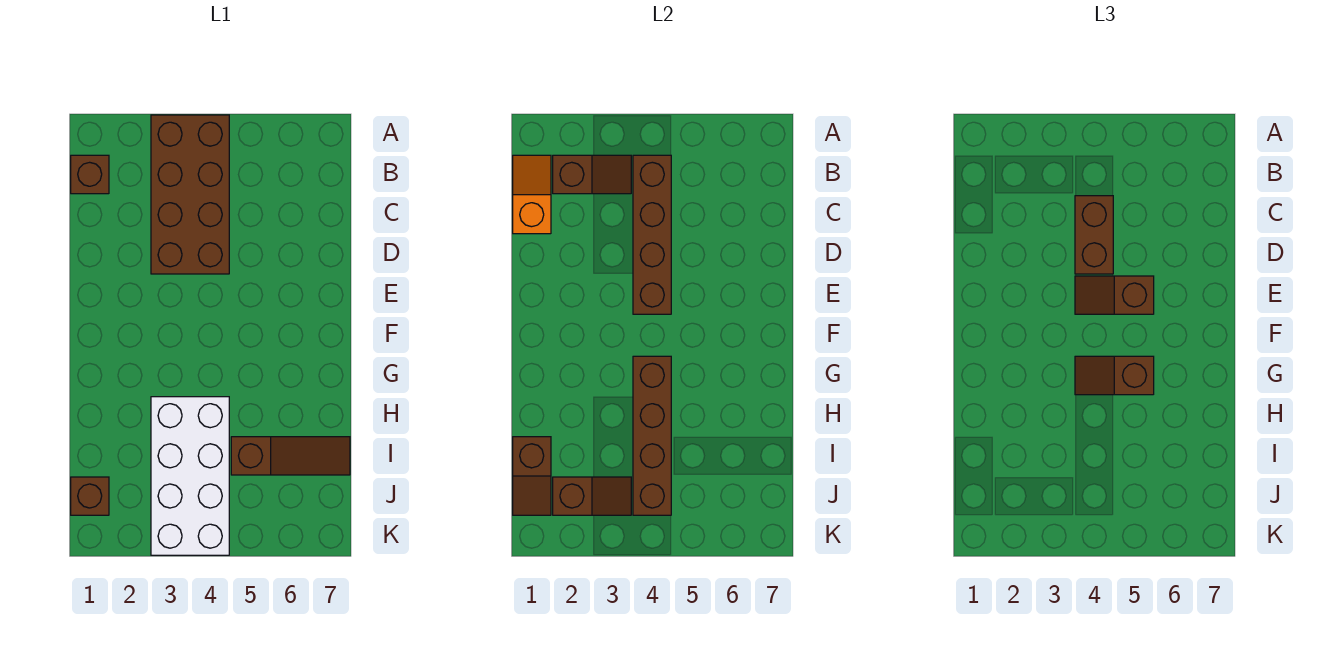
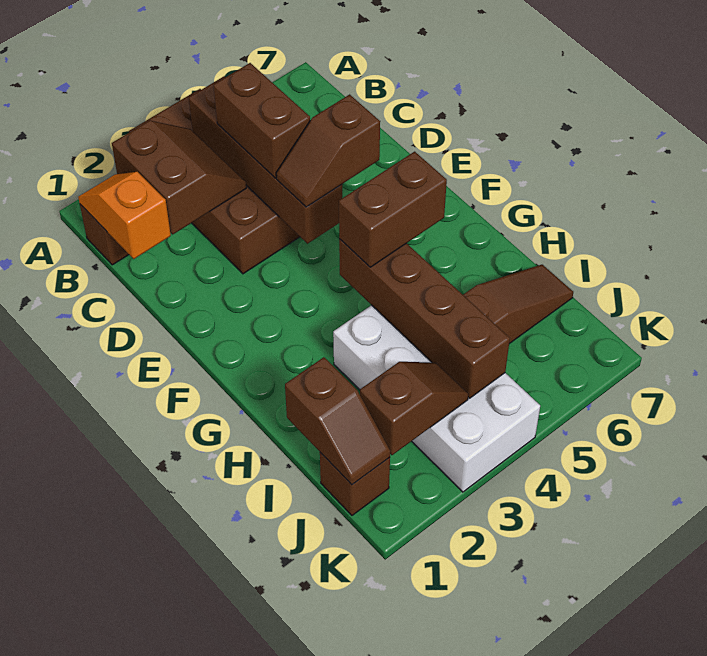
brown slope B2:B3 level 2 top 2 -> brown slope B2:C3 level 2 top 2
brown slope G4:G5 level 3 top 5 -> brown brick G4:G5 level 3

